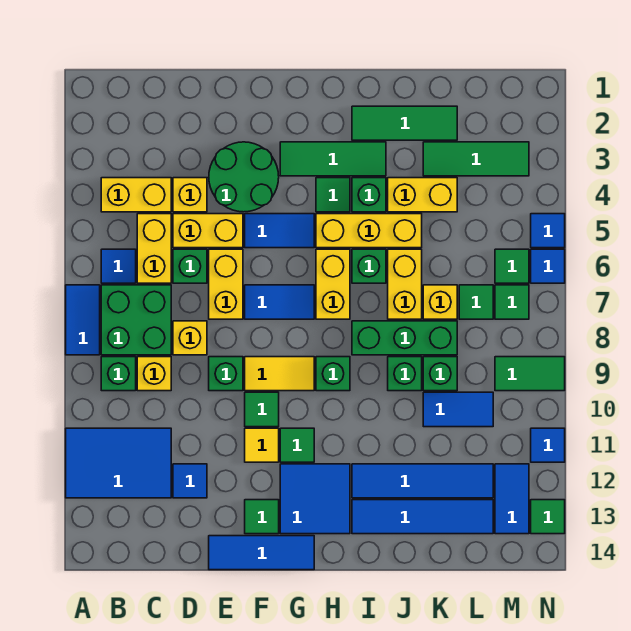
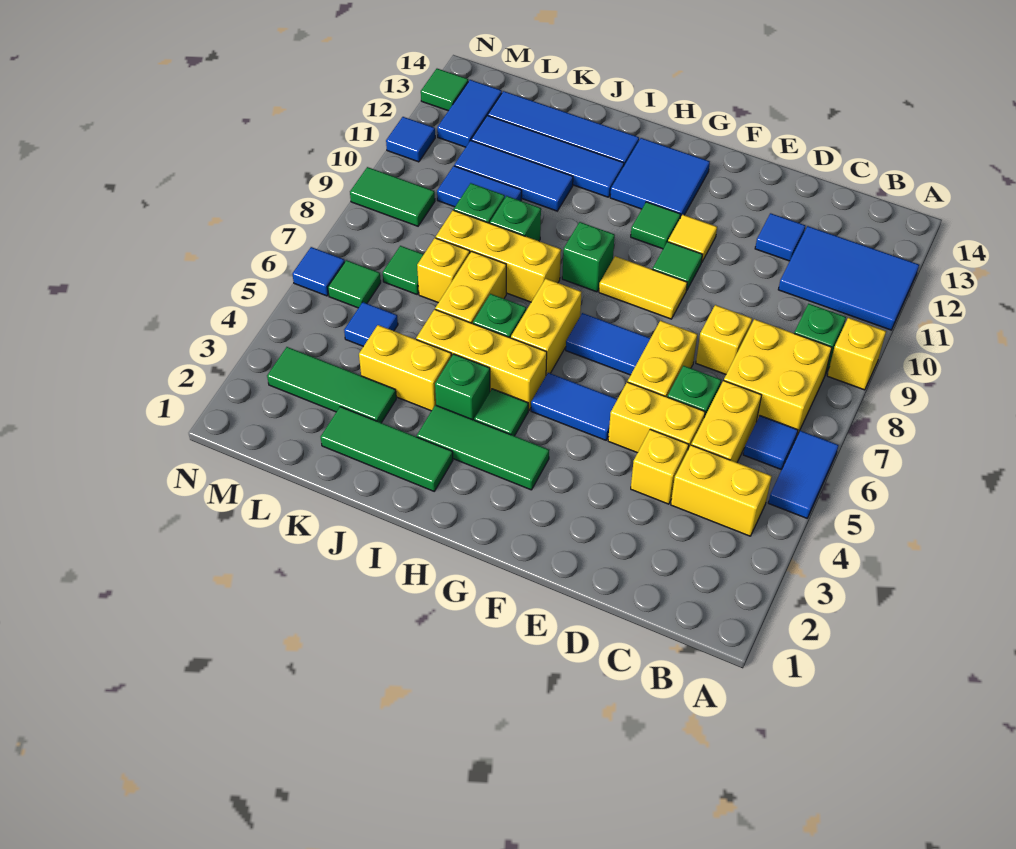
blue tile A7:A8 level 1 -> blue tile A5:A6 level 1
green brick B7:C8 level 1 -> yellow brick B7:C8 level 1
yellow brick C9 level 1 -> yellow brick A9 level 1
green round brick E3:F4 level 1 -> none
green brick E9 level 1 -> none
blue tile E14:G14 level 1 -> blue tile J11:L11 level 1
green tile F13 level 1 -> none
green brick I8:K8 level 1 -> yellow brick I8:K8 level 1
green tile M7 level 1 -> none
blue tile N5 level 1 -> blue tile L5 level 1

